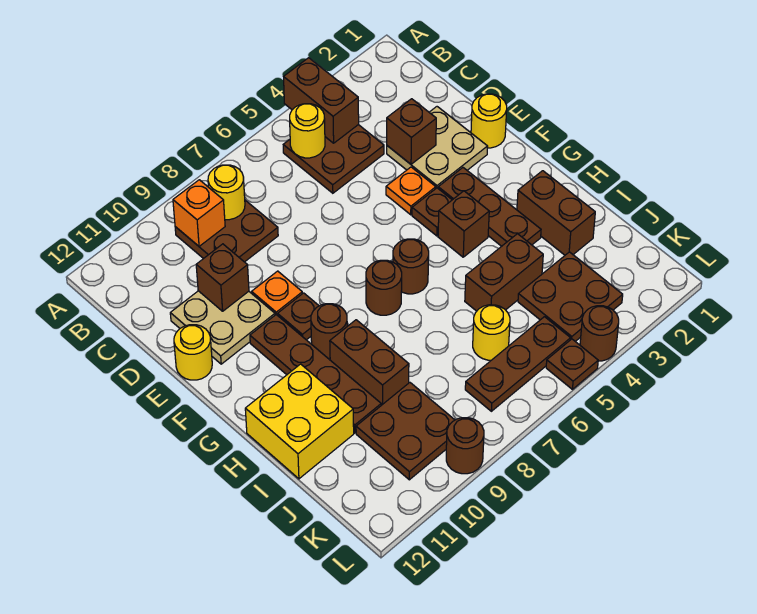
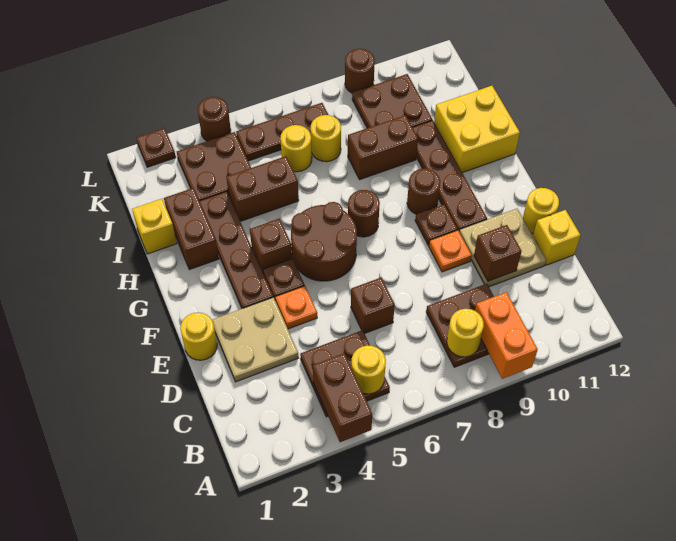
orange brick B9 level 2 -> orange brick A9:B9 level 2
brown brick D3 level 2 -> brown brick D6 level 1
none -> yellow brick D12 level 1
brown plate F3:H3 level 1 -> brown plate F3:I3 level 1
brown round brick G6 level 1 -> brown round brick F5:G6 level 1
brown brick H9:I9 level 1 -> brown brick I8:I9 level 1
none -> yellow brick I1 level 1
none -> yellow round brick J7 level 1
brown plate L5 level 1 -> brown plate L2 level 1

